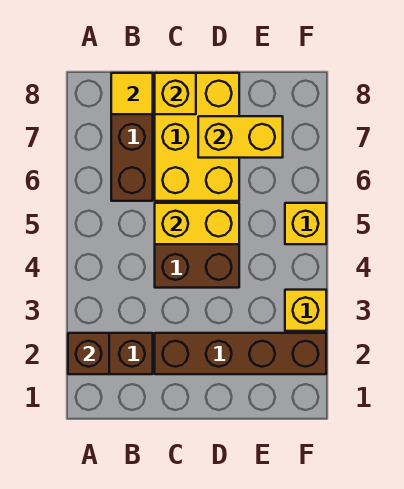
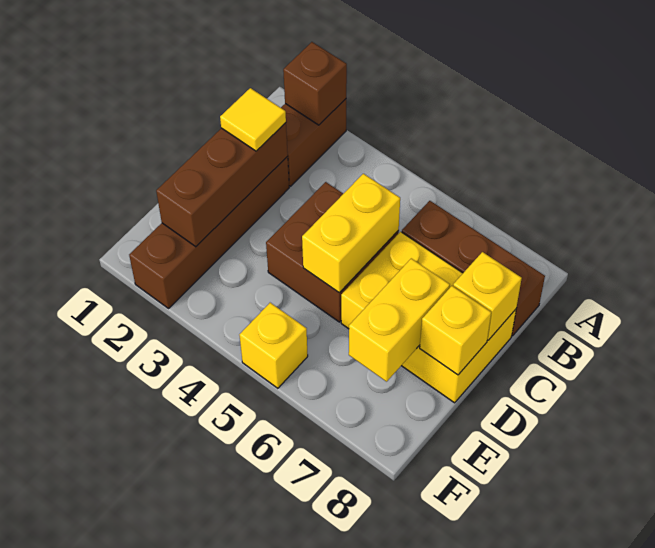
yellow tile B8 level 2 -> yellow tile C2 level 3
none -> brown brick C2:E2 level 2
yellow brick F3 level 1 -> yellow brick D8 level 2

